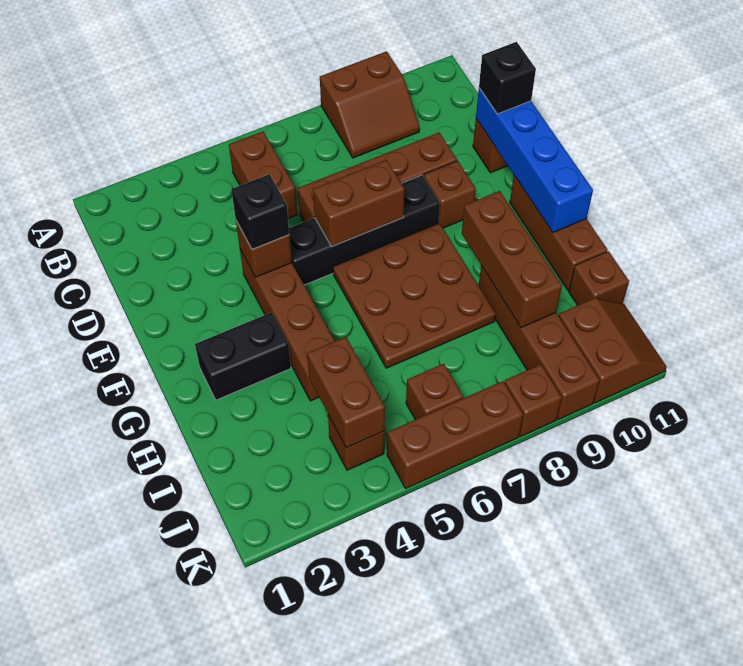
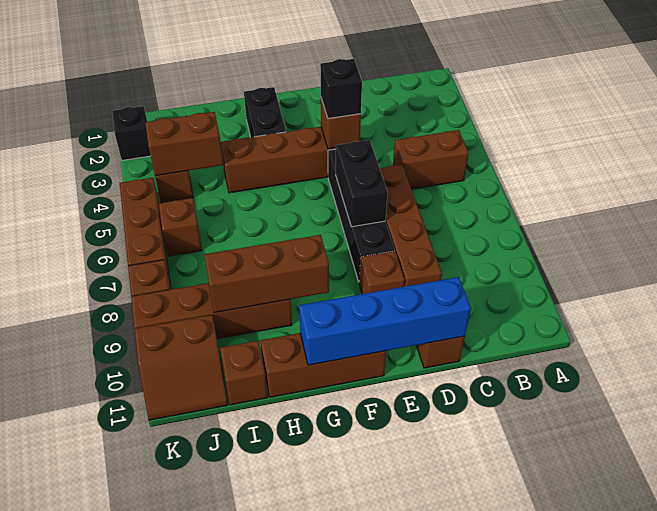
brown slope A8:B9 level 1 top A -> none
black brick D11 level 3 -> black brick K2 level 1
brown brick E6:E7 level 2 -> black brick E6:E7 level 2
brown plate F6:H8 level 1 -> none

